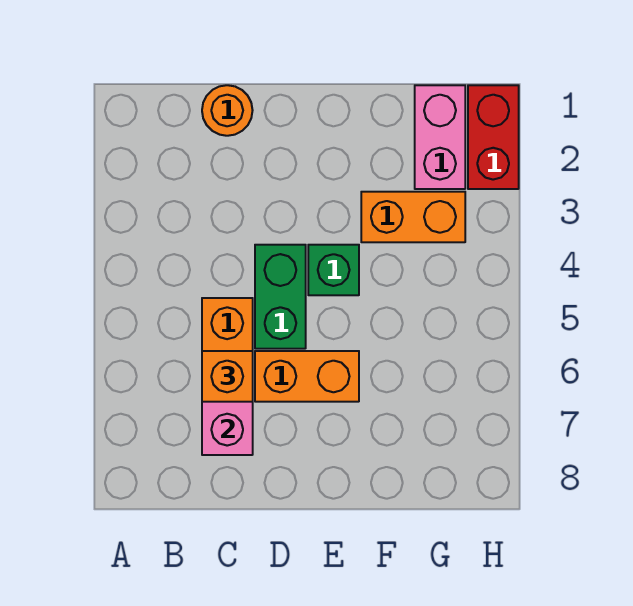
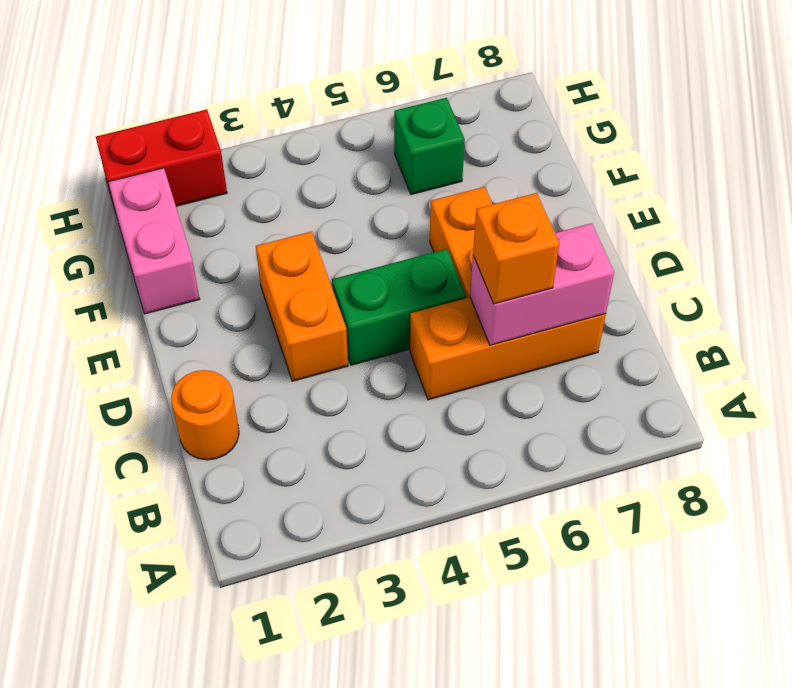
green brick E4 level 1 -> green brick G6 level 1
orange brick F3:G3 level 1 -> orange brick D3:E3 level 1
pink brick G1:G2 level 1 -> pink brick F1:G1 level 1

